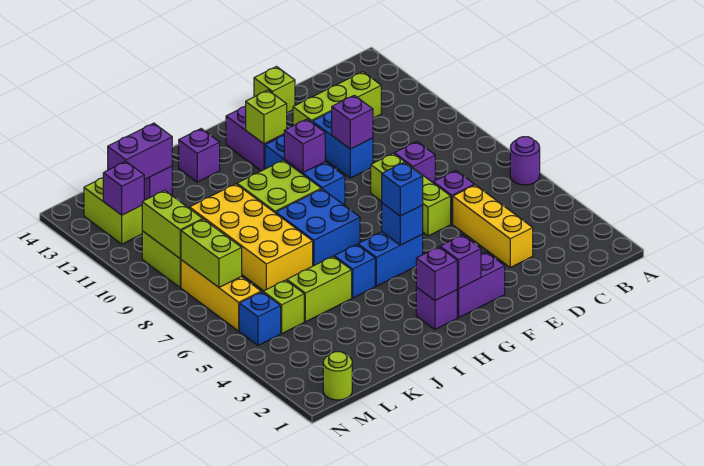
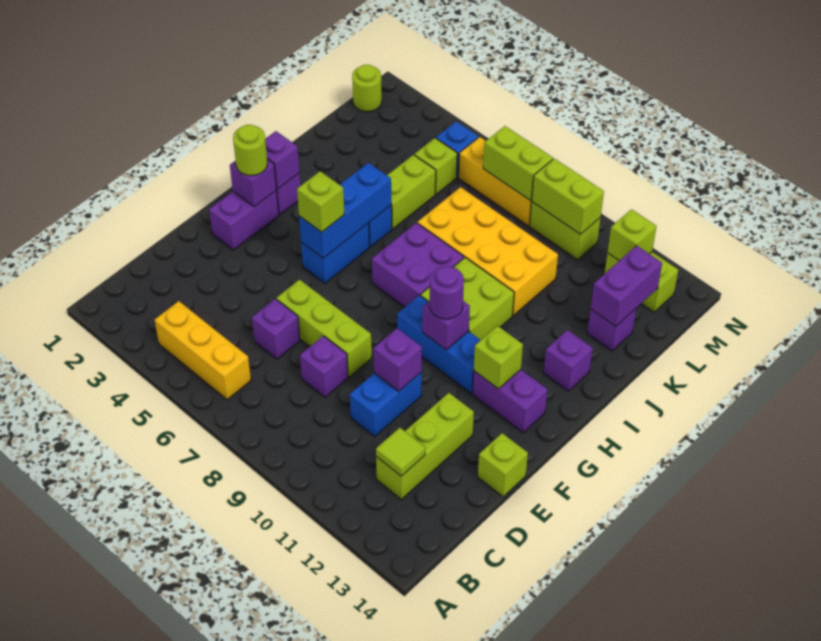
purple round brick A6 level 1 -> purple round brick G10 level 3
none -> lime tile C12 level 2
yellow brick D3:D5 level 1 -> yellow brick B4:B6 level 1
blue brick E10:E11 level 1 -> blue brick D10:E10 level 1
none -> lime round brick G2 level 3
blue brick G5 level 2 -> blue brick G5:I5 level 2
blue brick G5 level 3 -> lime brick G5 level 3
blue brick H7:I8 level 1 -> purple brick H7:I8 level 1
purple brick M12 level 2 -> lime brick M12 level 2

